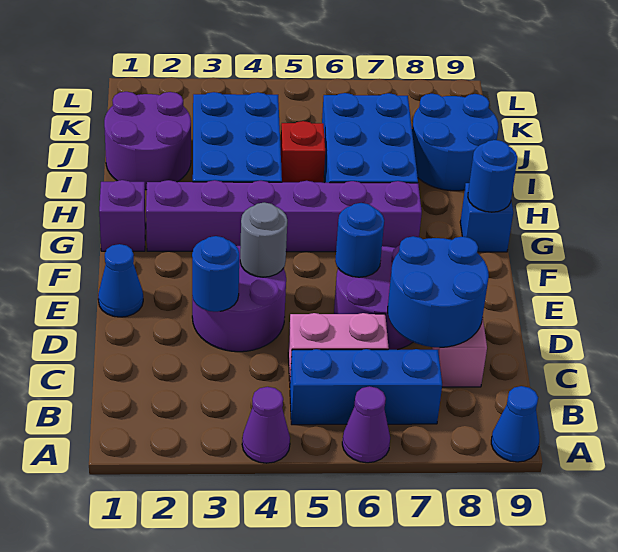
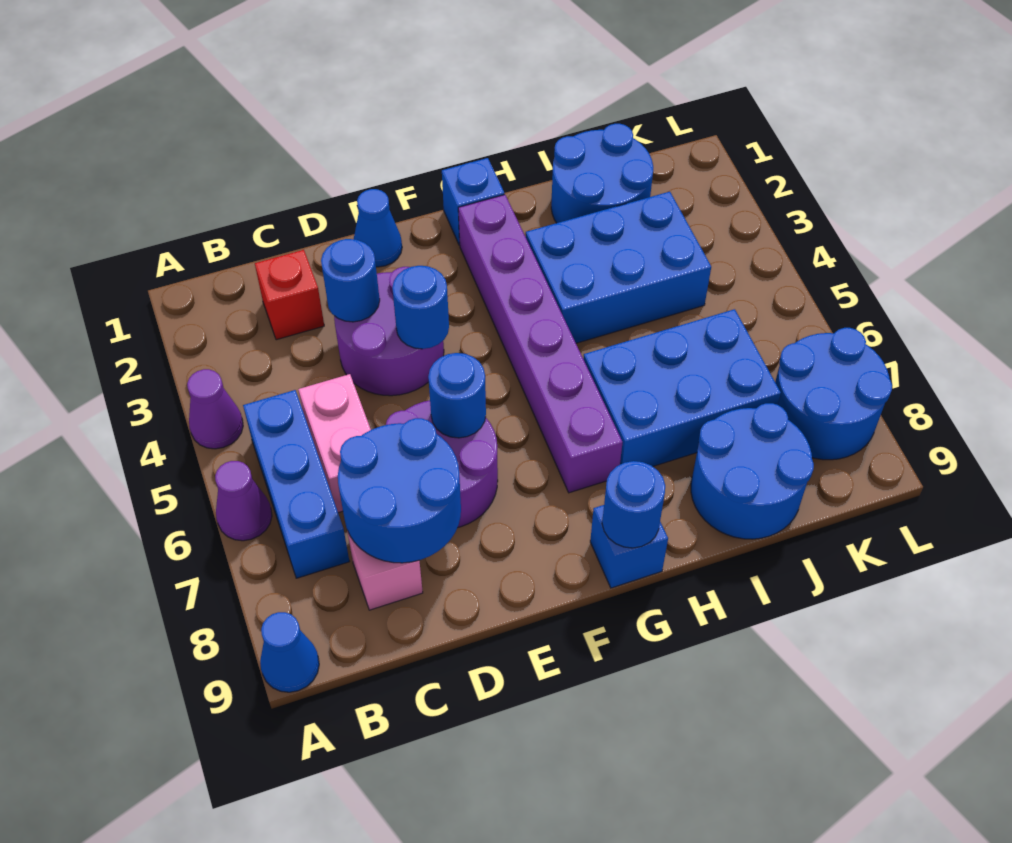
grey round brick E4 level 2 -> blue round brick E4 level 2
purple brick G1 level 1 -> blue brick G1 level 1
purple round brick I1:J2 level 1 -> blue round brick I1:J2 level 1
red brick I5 level 1 -> red brick C2 level 1
none -> blue round brick K7:L8 level 1

